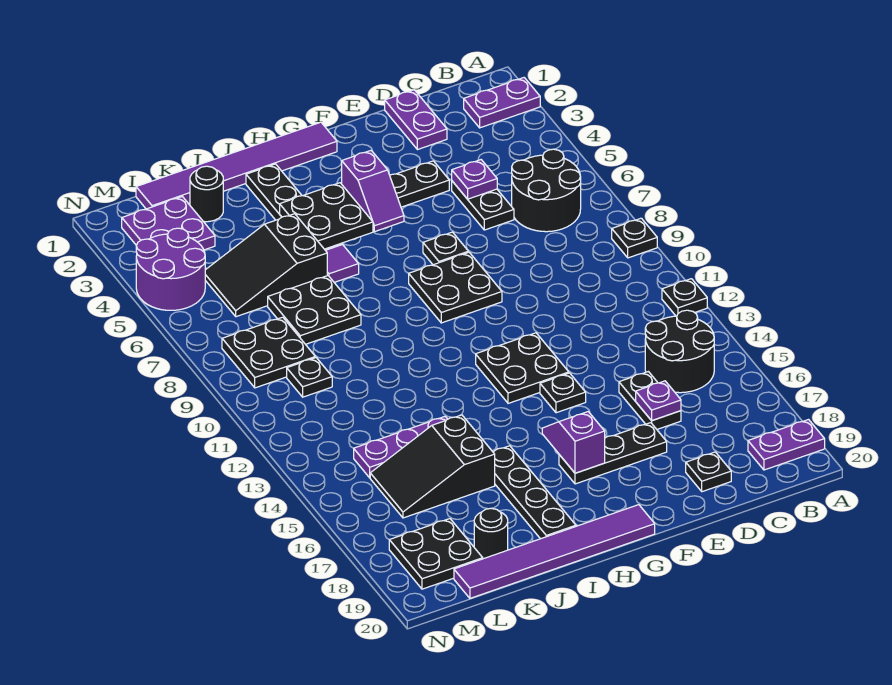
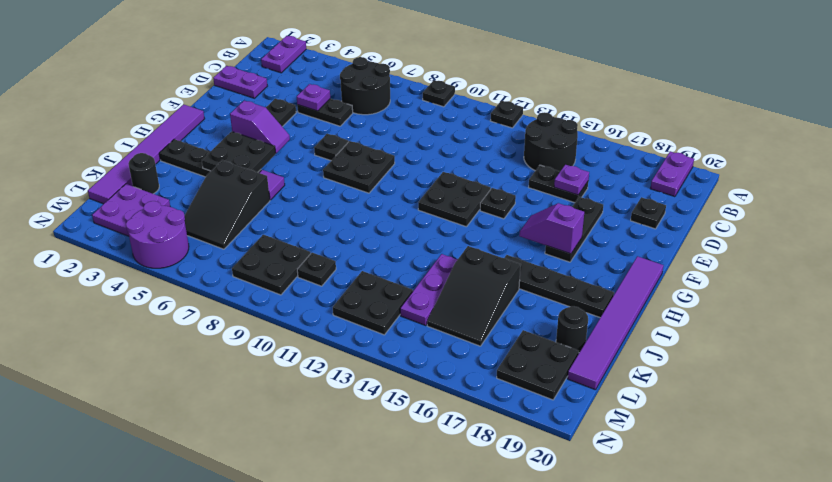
black plate J7:K8 level 1 -> black plate L12:M13 level 1

